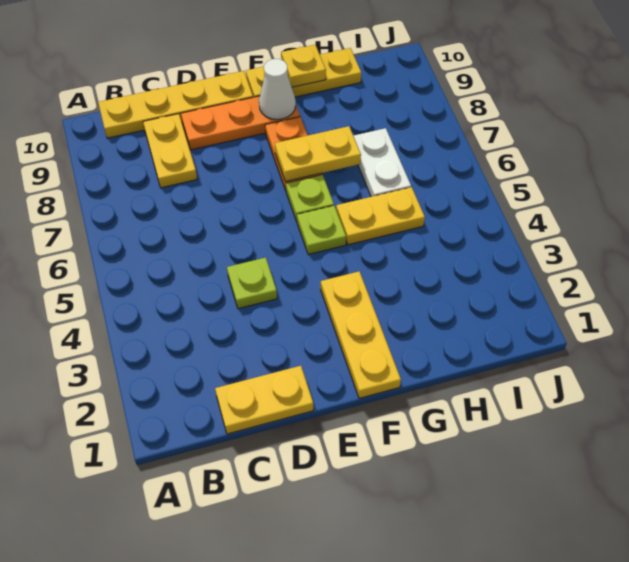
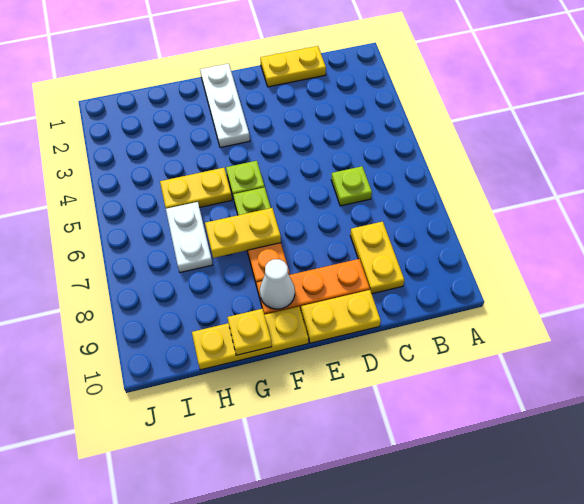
yellow plate B10:E10 level 1 -> yellow plate D10:E10 level 1
lime plate D4 level 1 -> lime plate C6 level 1
yellow plate F1:F3 level 1 -> white plate F1:F3 level 1

